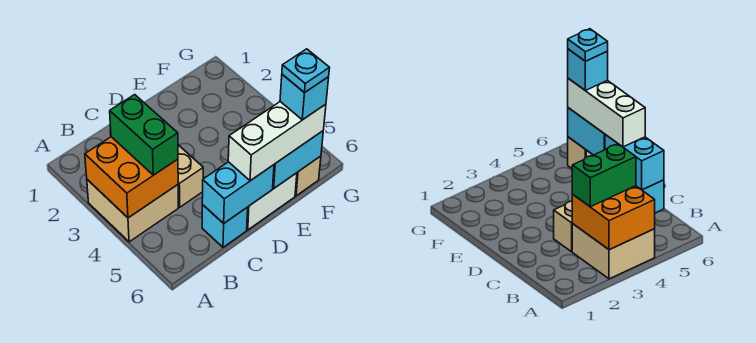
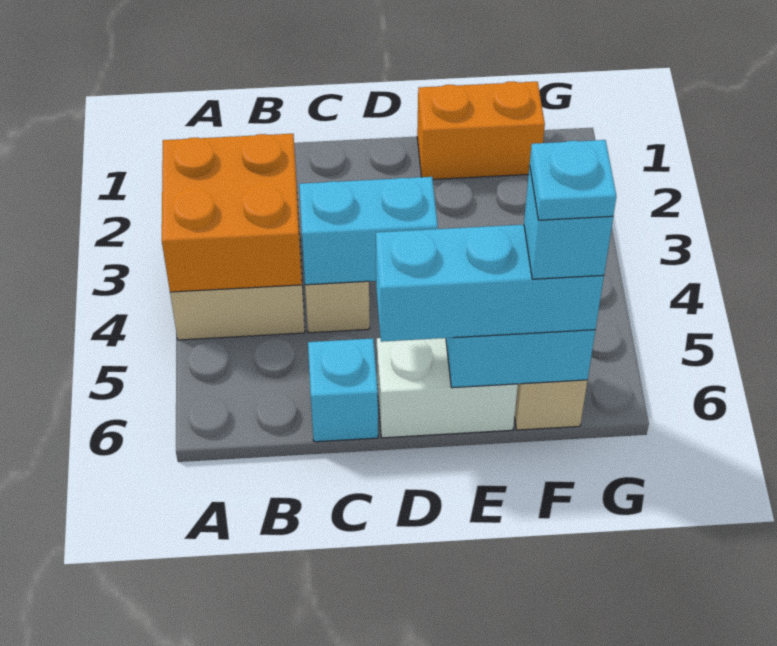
green brick B3:B4 level 3 -> none
cyan brick C6:D6 level 2 -> cyan brick C4:D4 level 2
white brick D6:F6 level 3 -> cyan brick D6:F6 level 3
none -> orange brick E1:F1 level 1

